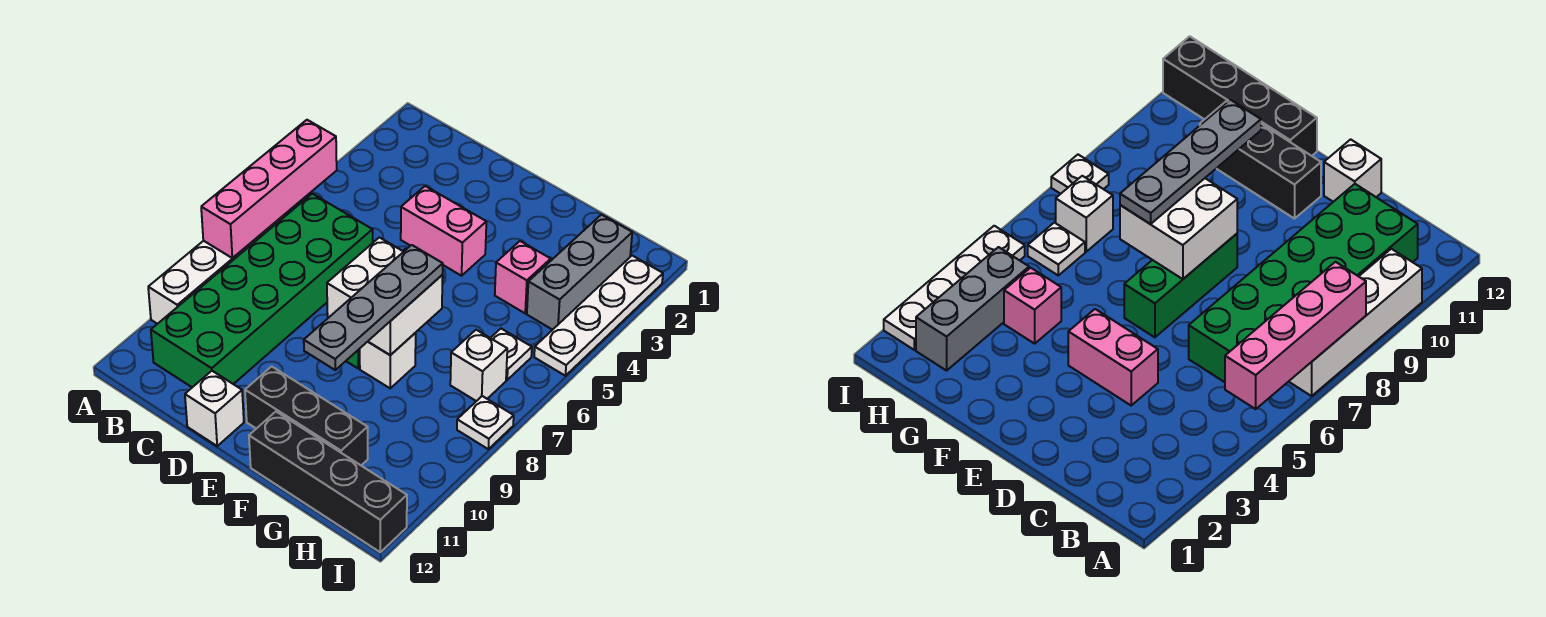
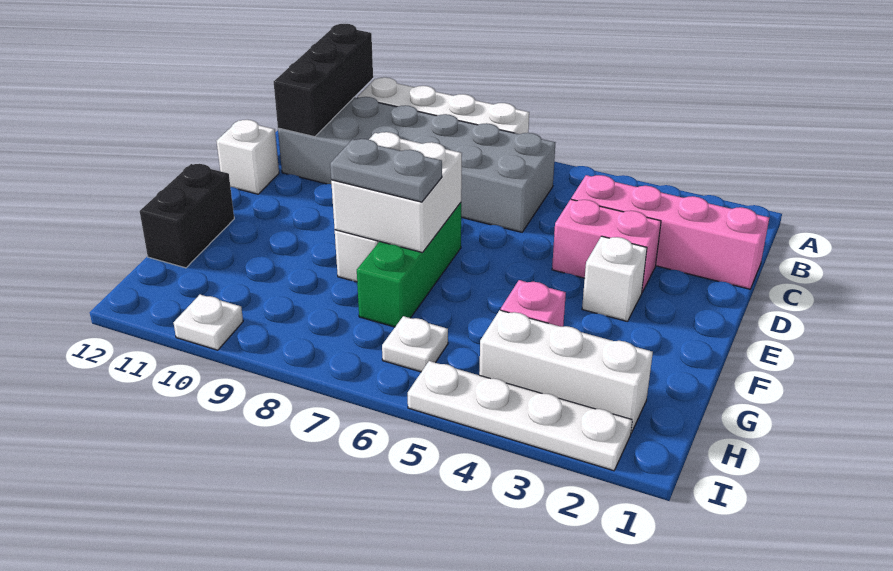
pink brick A5:A8 level 2 -> pink brick C1:C4 level 1
green brick B6:C11 level 1 -> grey brick B6:C11 level 1
pink brick D4:E4 level 1 -> pink brick D3:D4 level 1
green brick E6:E8 level 1 -> green brick E7:G7 level 1
black brick E11:G11 level 1 -> black brick A11:C11 level 2
grey plate F7:F10 level 3 -> grey plate F7:F8 level 3
black brick F12:I12 level 1 -> black brick F12:G12 level 1
grey brick H2:H4 level 1 -> white brick H2:H4 level 1
white brick H7 level 1 -> white brick E3 level 1
white plate I8 level 1 -> white plate I10 level 1

